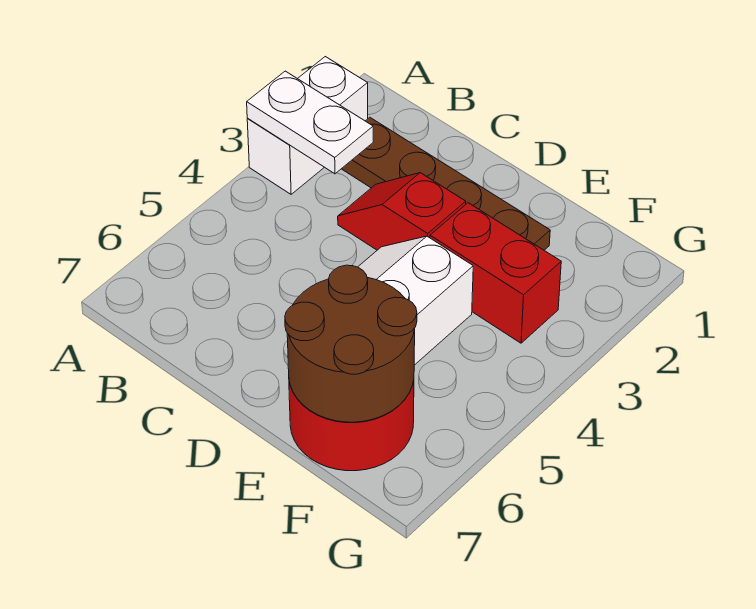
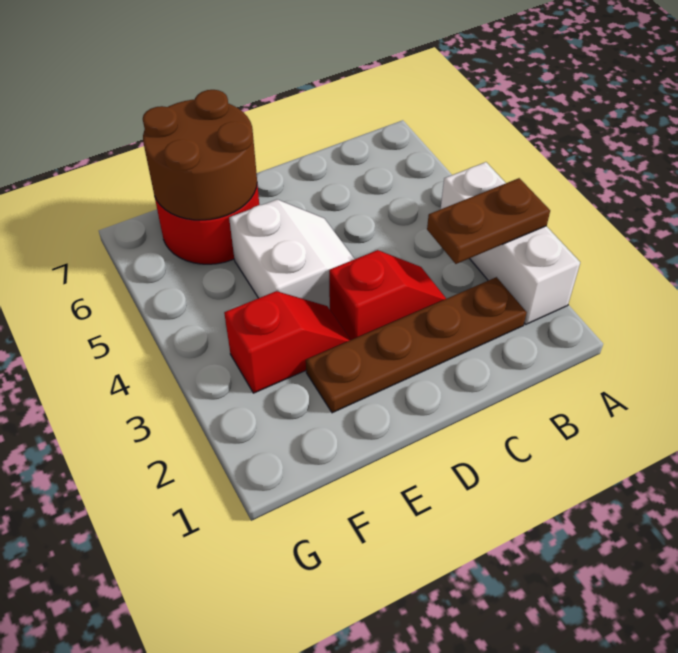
white brick A2:A3 level 1 -> white brick A2:A4 level 1
white plate A3:B3 level 2 -> brown plate A3:B3 level 2
red brick E3:F3 level 1 -> red slope E3:F3 level 1 top F

